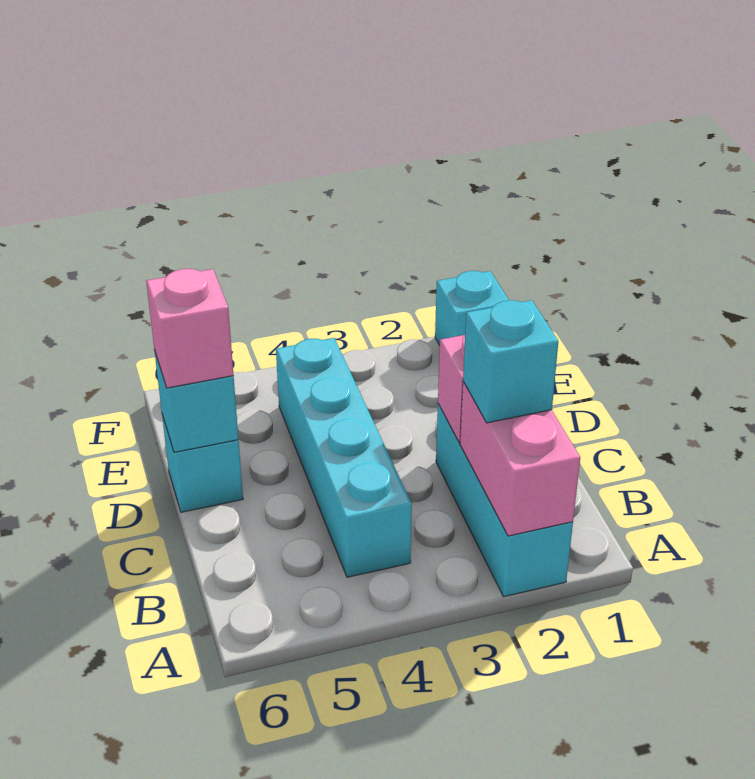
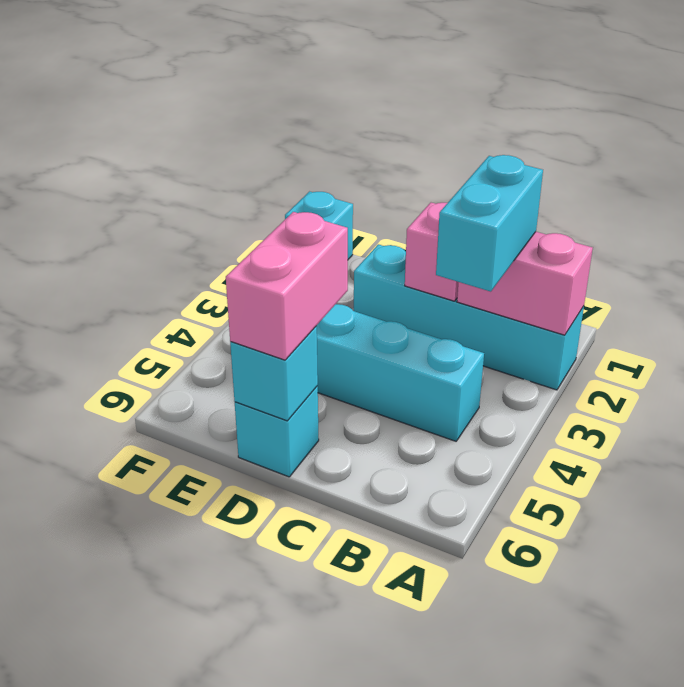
cyan brick A2:C2 level 1 -> cyan brick A2:D2 level 1
cyan brick B2 level 3 -> cyan brick B2:B3 level 3
pink brick D6 level 3 -> pink brick D5:D6 level 3

